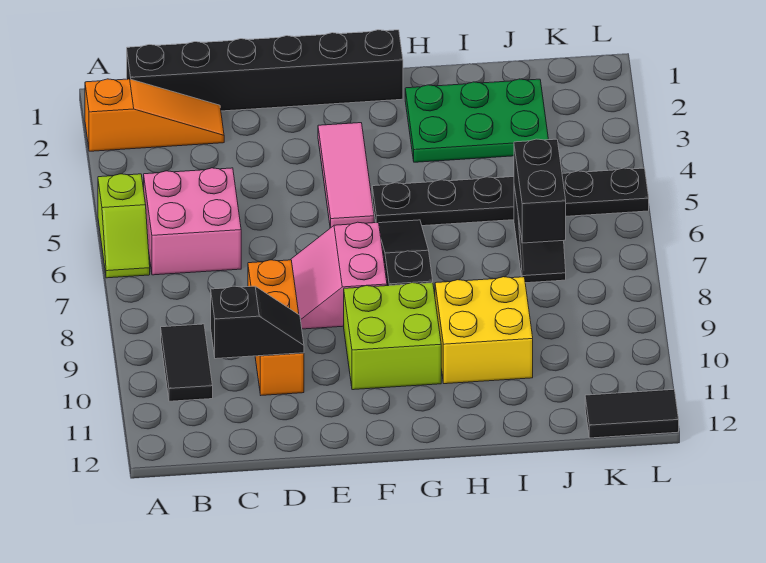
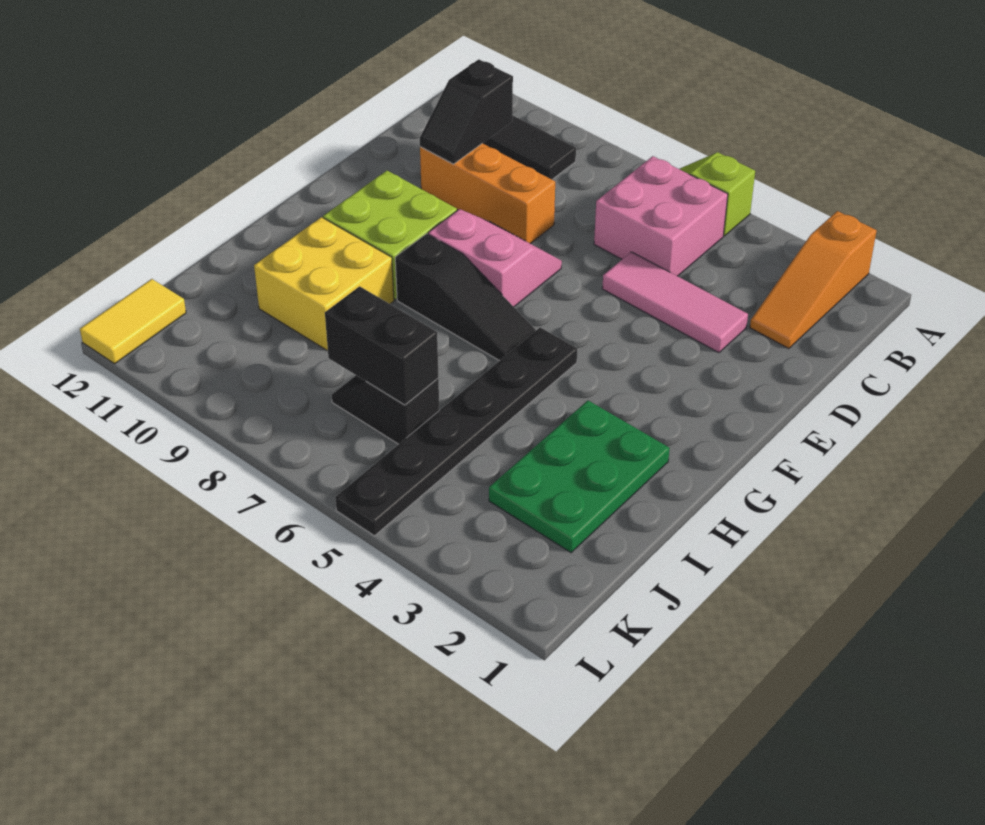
black brick B1:G1 level 1 -> none
pink tile F3:F5 level 1 -> pink tile D3:D5 level 1
black tile K12:L12 level 1 -> yellow tile K12:L12 level 1

